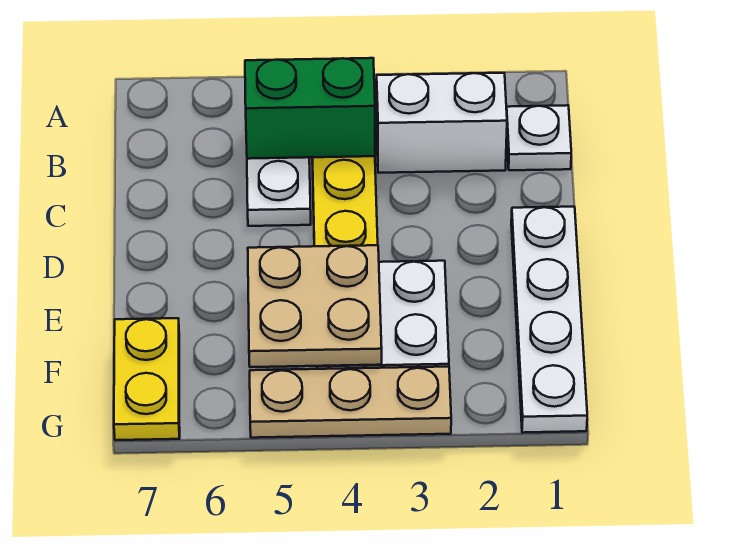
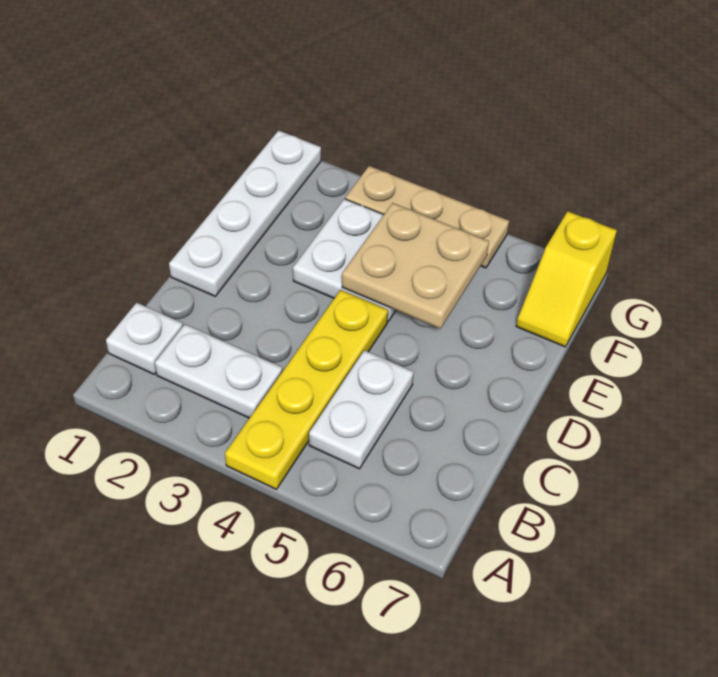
white brick B2:B3 level 1 -> white plate B2:B3 level 1
green brick B4:B5 level 2 -> none
yellow plate F7:G7 level 1 -> yellow slope F7:G7 level 1 top G

